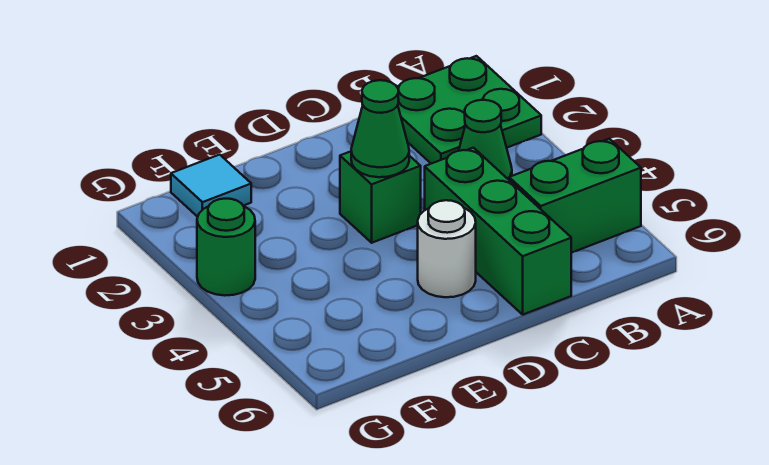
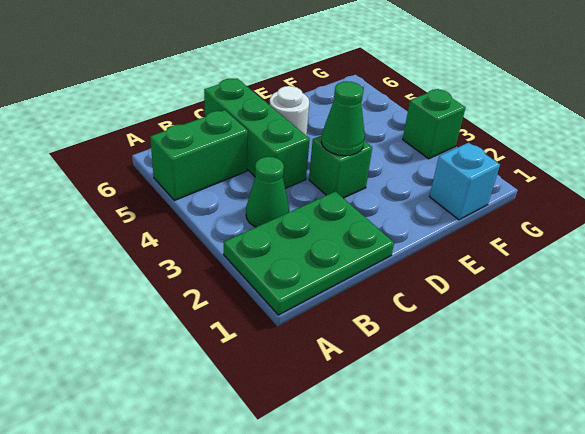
green plate A1:B2 level 1 -> green plate A1:C2 level 1
cyan tile F1 level 1 -> cyan brick F1 level 1
green round brick G3 level 1 -> green brick G3 level 1

